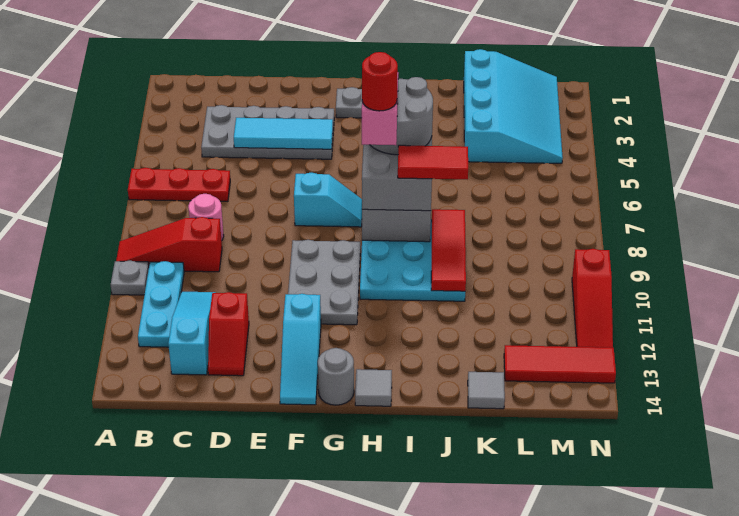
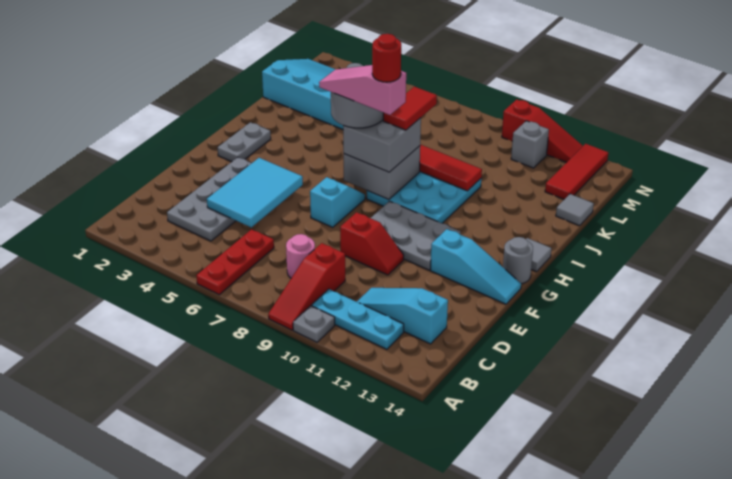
cyan tile D4:F4 level 2 -> cyan tile D4:F5 level 2
red slope D12:D13 level 1 top 12 -> red slope E9:E10 level 1 top 9
none -> grey brick M11 level 1

